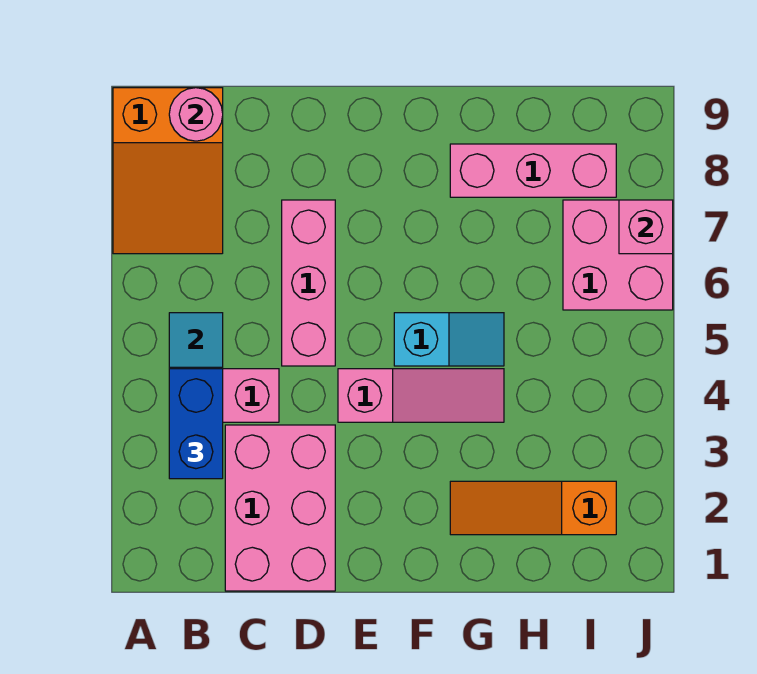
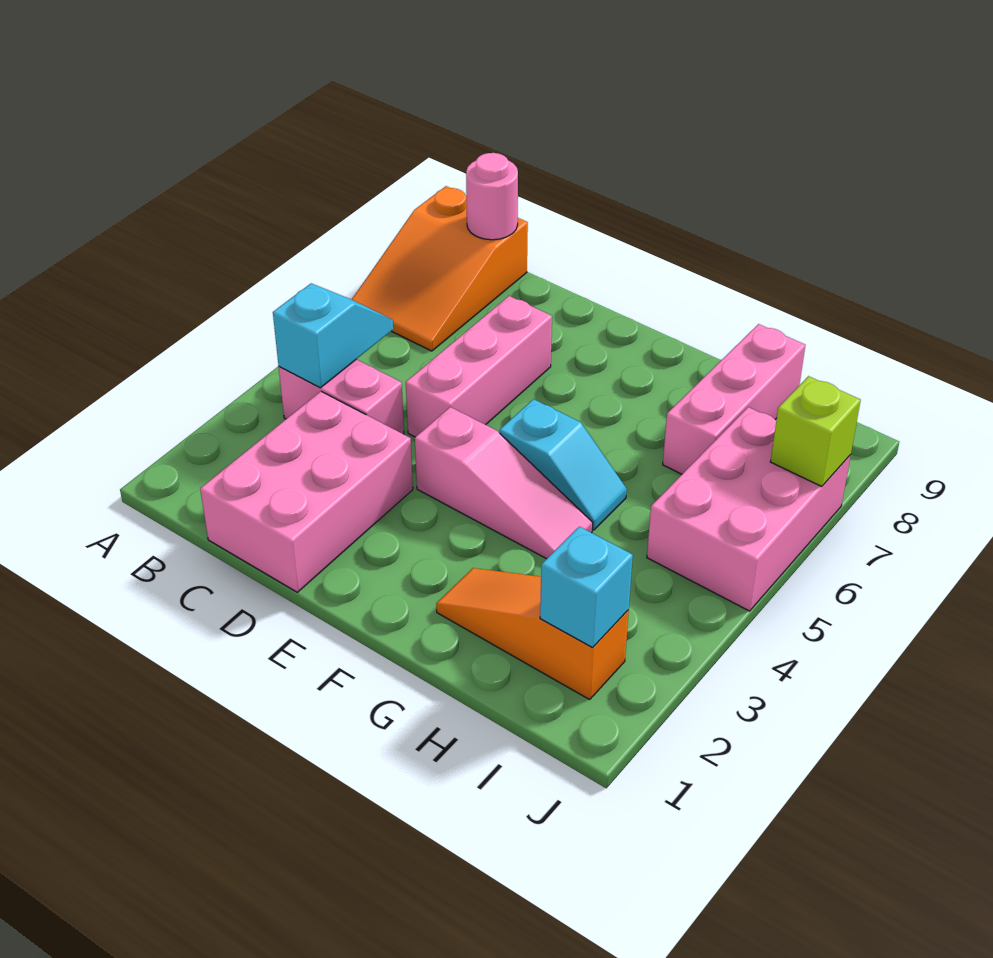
blue brick B3:B4 level 3 -> none
pink brick G8:I8 level 1 -> pink brick H7:H9 level 1
none -> cyan brick I2 level 2
pink brick I6:J7 level 1 -> pink brick I5:J7 level 1
pink brick J7 level 2 -> lime brick J7 level 2

